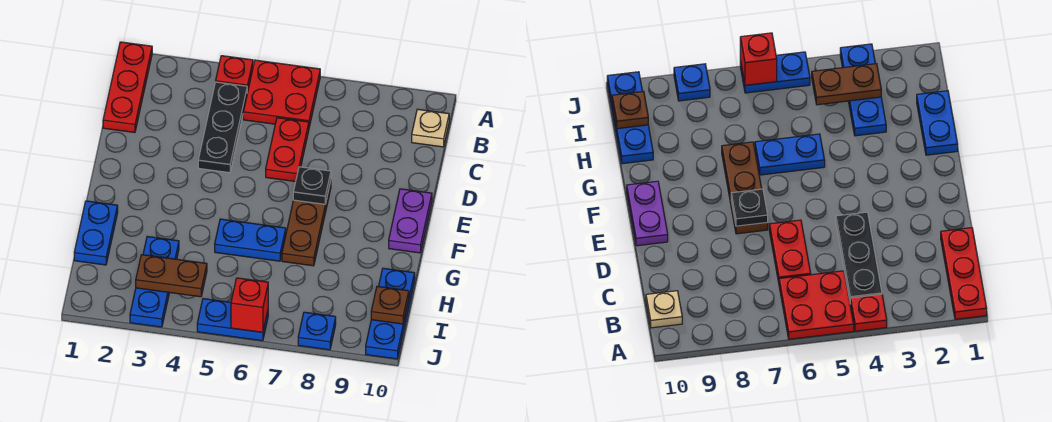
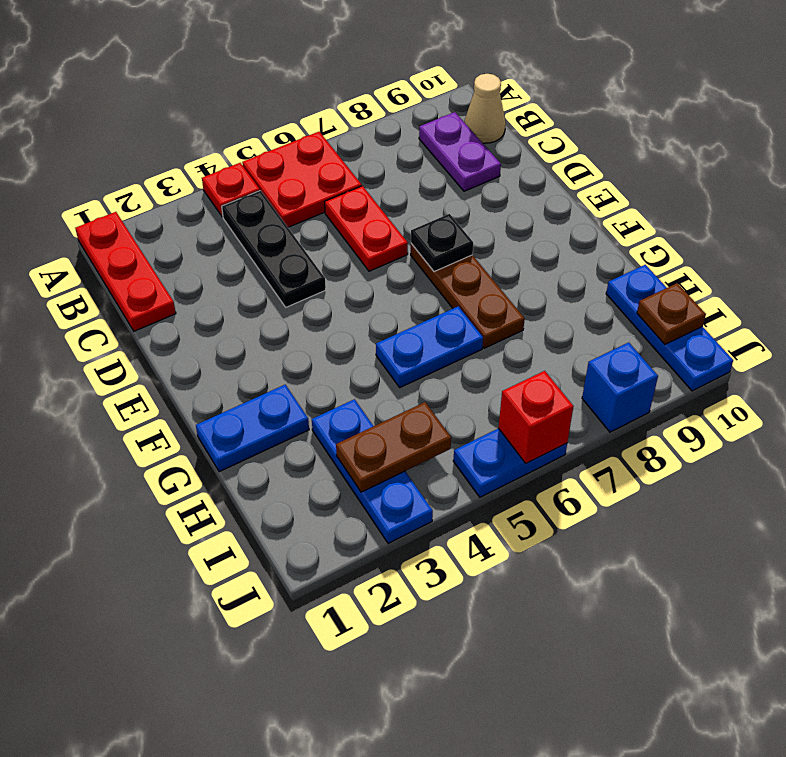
tan plate B10 level 1 -> tan cone B10 level 1
purple plate E10:F10 level 1 -> purple plate B9:C9 level 1
blue plate G1:H1 level 1 -> blue plate G1:G2 level 1
blue plate J8 level 1 -> blue brick J8 level 1

